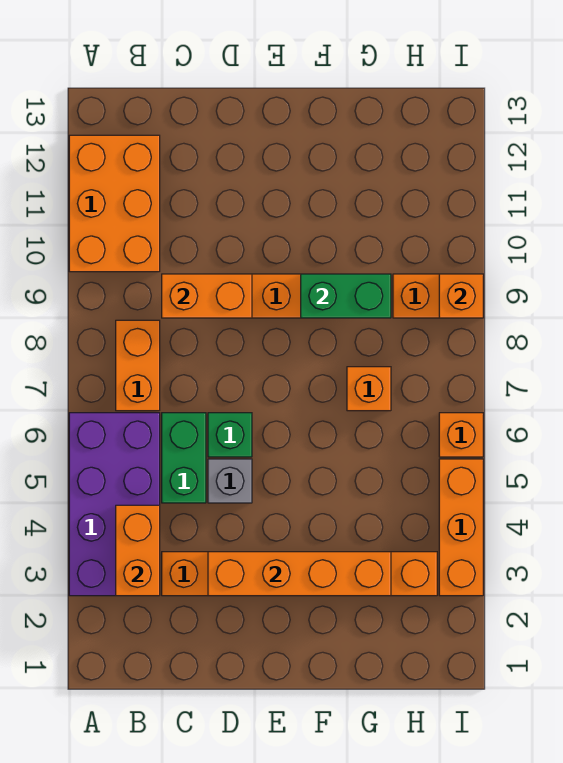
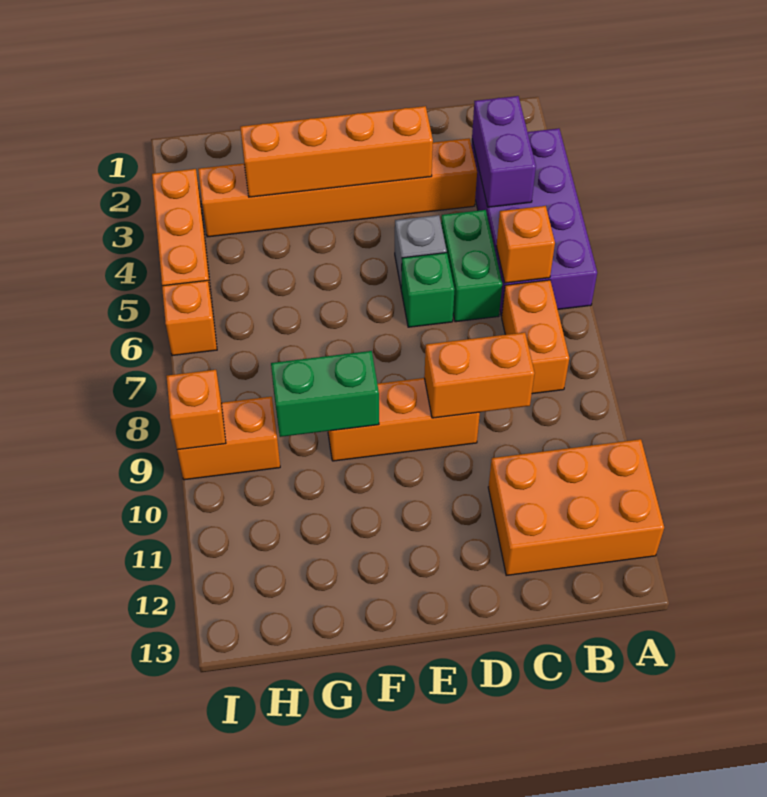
orange brick A10:B12 level 1 -> orange brick A11:C12 level 1
orange brick B3:B4 level 2 -> purple brick B3:B4 level 2
orange brick G7 level 1 -> orange brick B6 level 2

